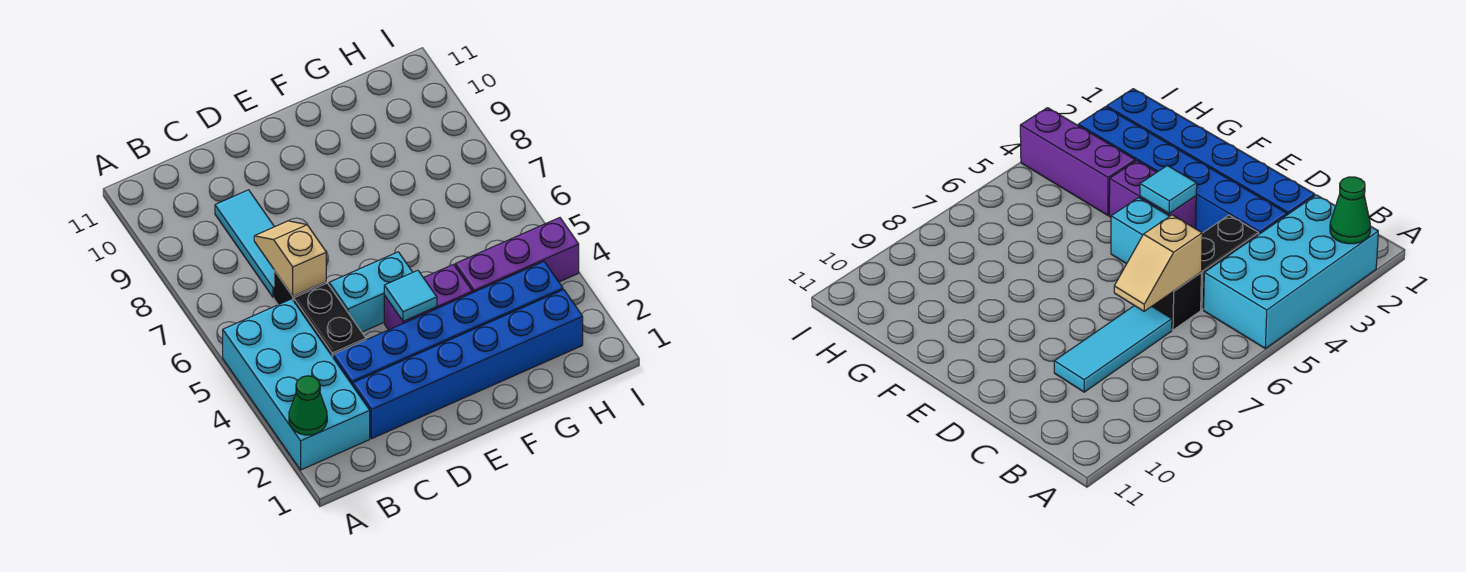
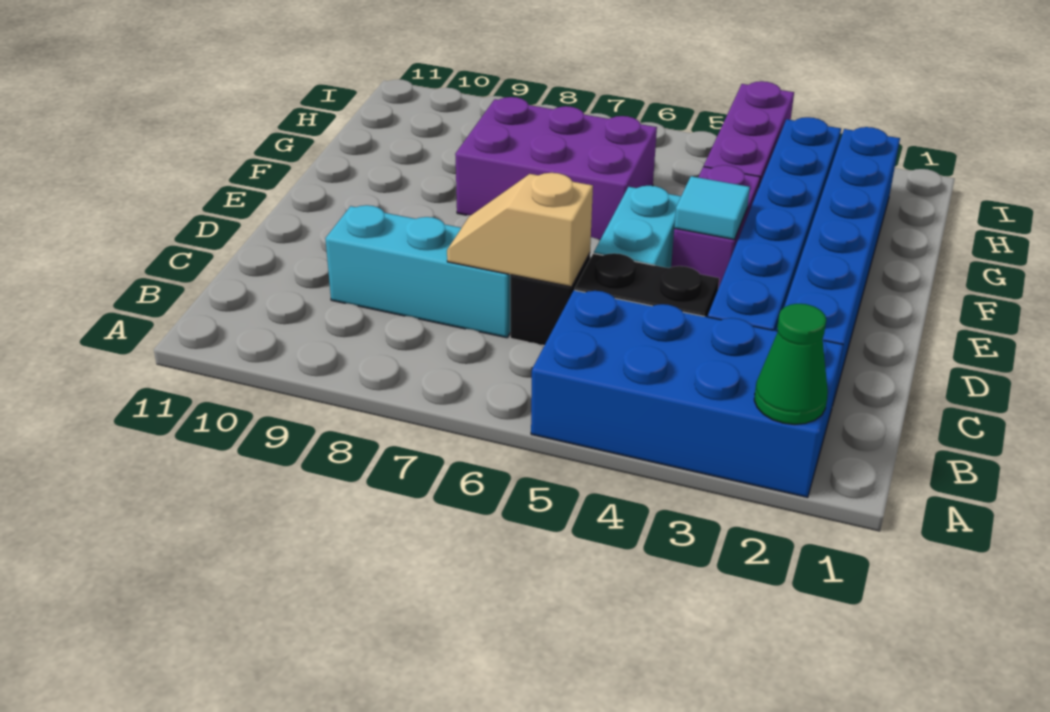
cyan brick A2:B5 level 1 -> blue brick A2:B5 level 1
cyan tile C7:C9 level 1 -> cyan brick C7:C9 level 1
none -> purple brick F6:G8 level 1

